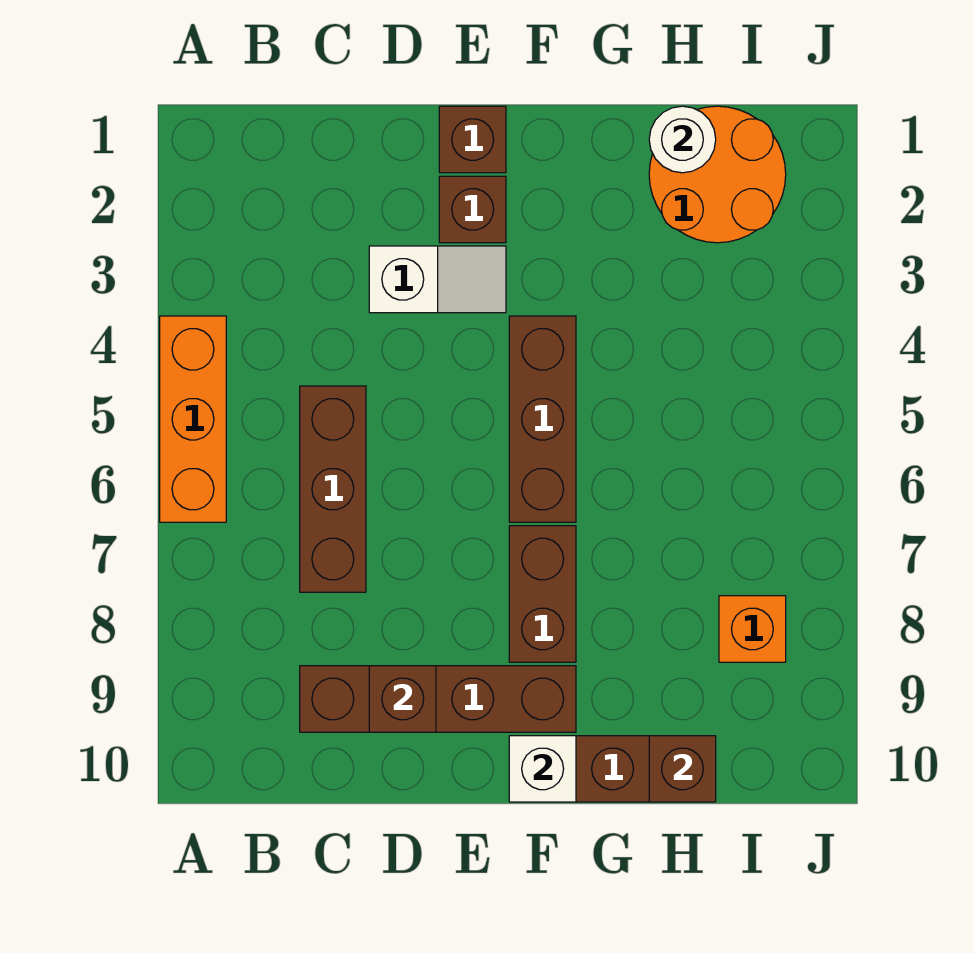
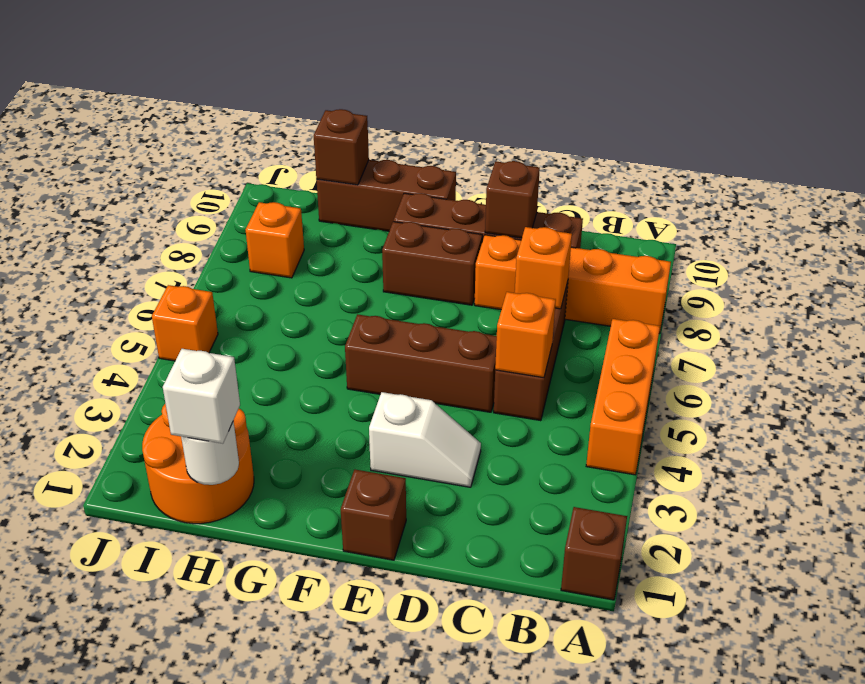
none -> orange brick A8:D8 level 1
none -> orange brick C5 level 2
none -> orange brick C7 level 2
white slope D3:E3 level 1 top D -> white slope D3:E3 level 1 top E
brown brick E2 level 1 -> brown brick A1 level 1
brown brick F4:F6 level 1 -> brown brick D5:F5 level 1
brown brick F7:F8 level 1 -> brown brick E8:F8 level 1
white brick F10 level 2 -> white brick H1 level 3
none -> orange brick J5 level 1

